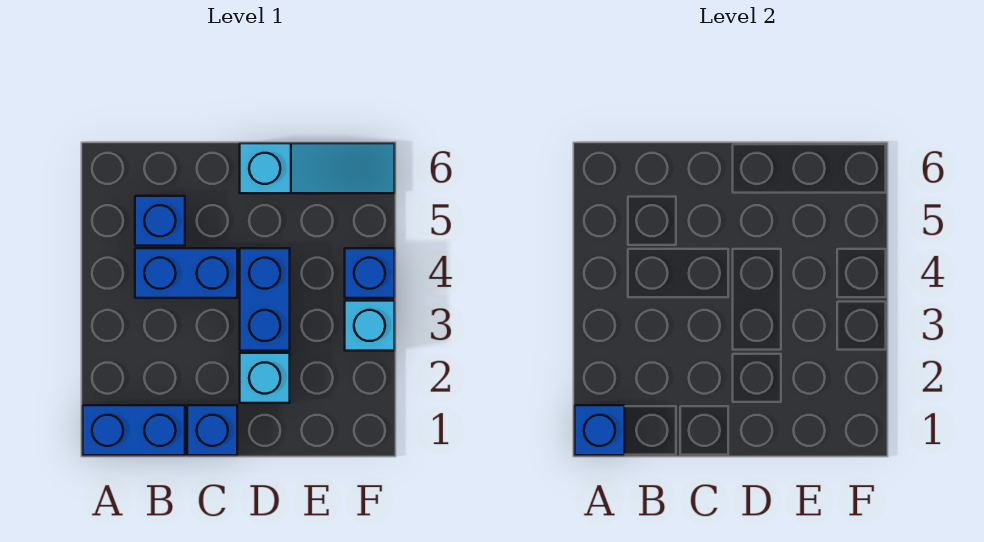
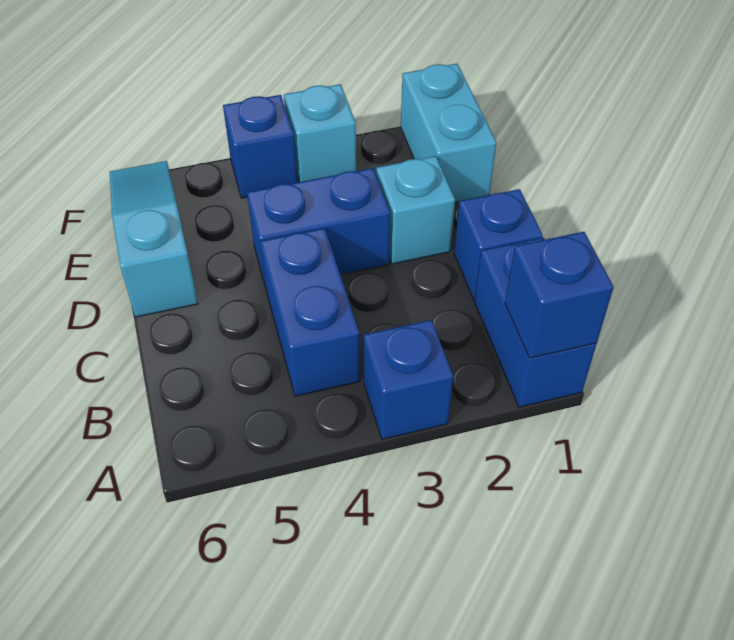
blue brick B5 level 1 -> blue brick A3 level 1
none -> cyan brick E1:F1 level 1

